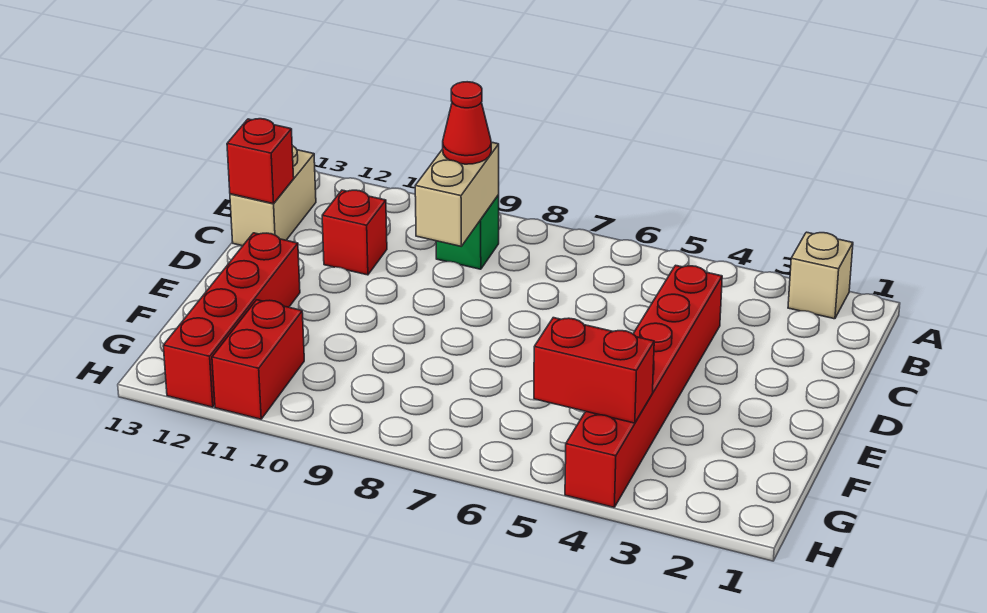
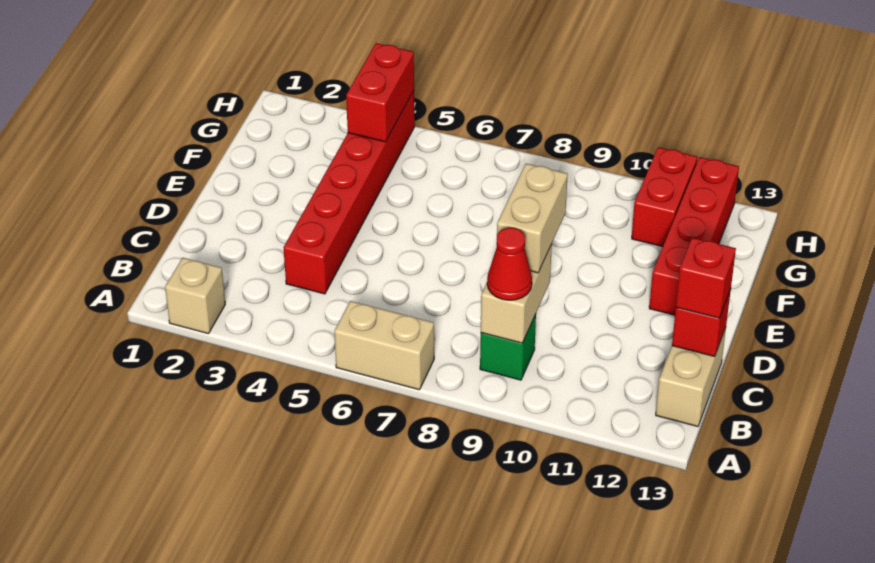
none -> tan brick A6:A7 level 1
none -> tan brick C9:D9 level 3
red brick C11 level 1 -> red brick C13 level 3
red brick G4:G5 level 2 -> red brick G4:H4 level 2

